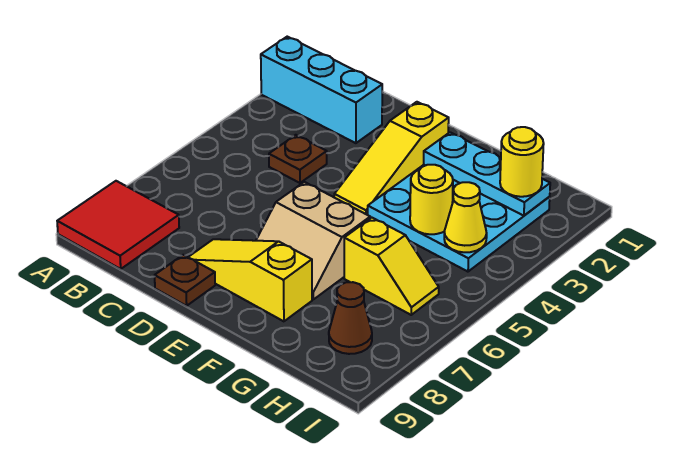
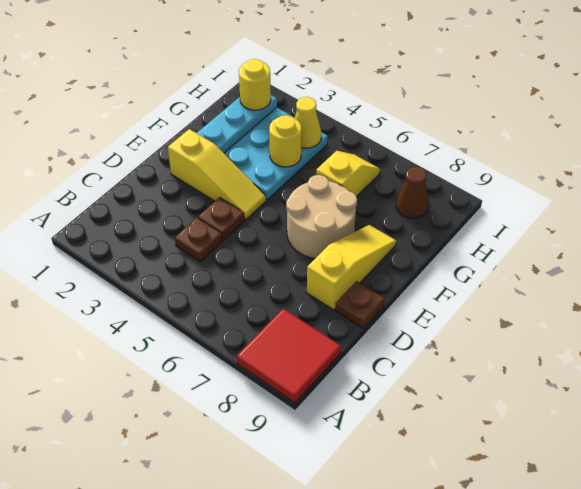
cyan brick A2:C2 level 1 -> none
none -> brown plate D4 level 1
yellow slope D8:F8 level 1 top F -> yellow slope D8:F8 level 1 top D
tan slope E6:F7 level 1 top 6 -> tan round brick E6:F7 level 1

